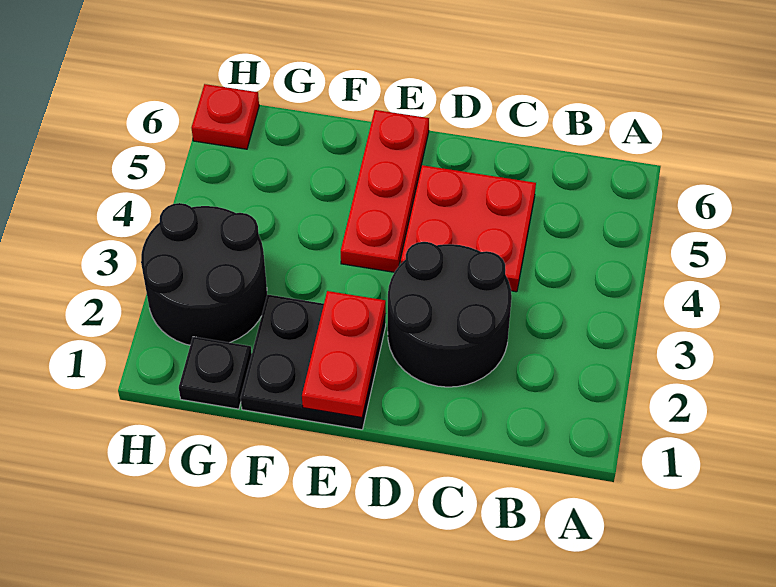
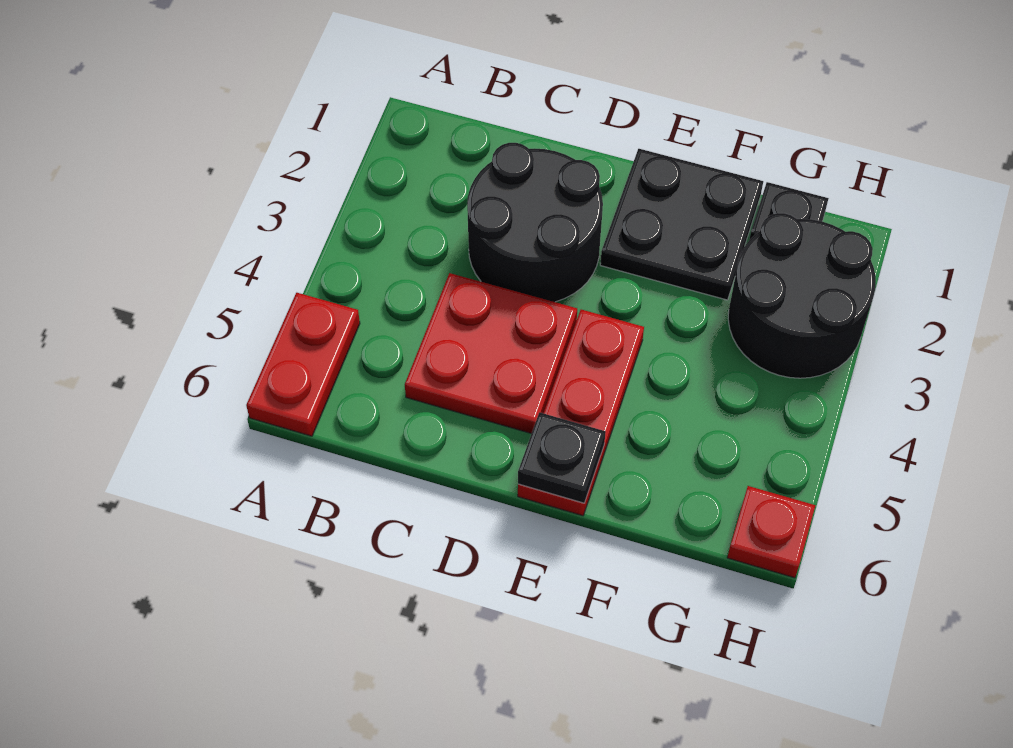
red plate E1:E2 level 2 -> red plate A5:A6 level 1
none -> black plate E6 level 2

